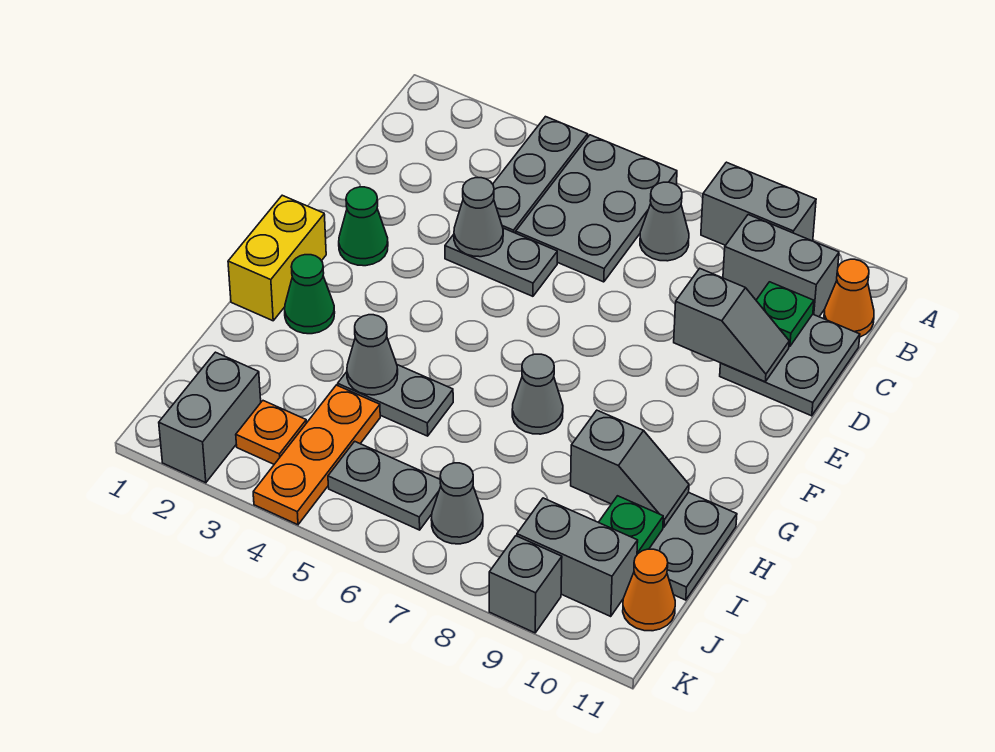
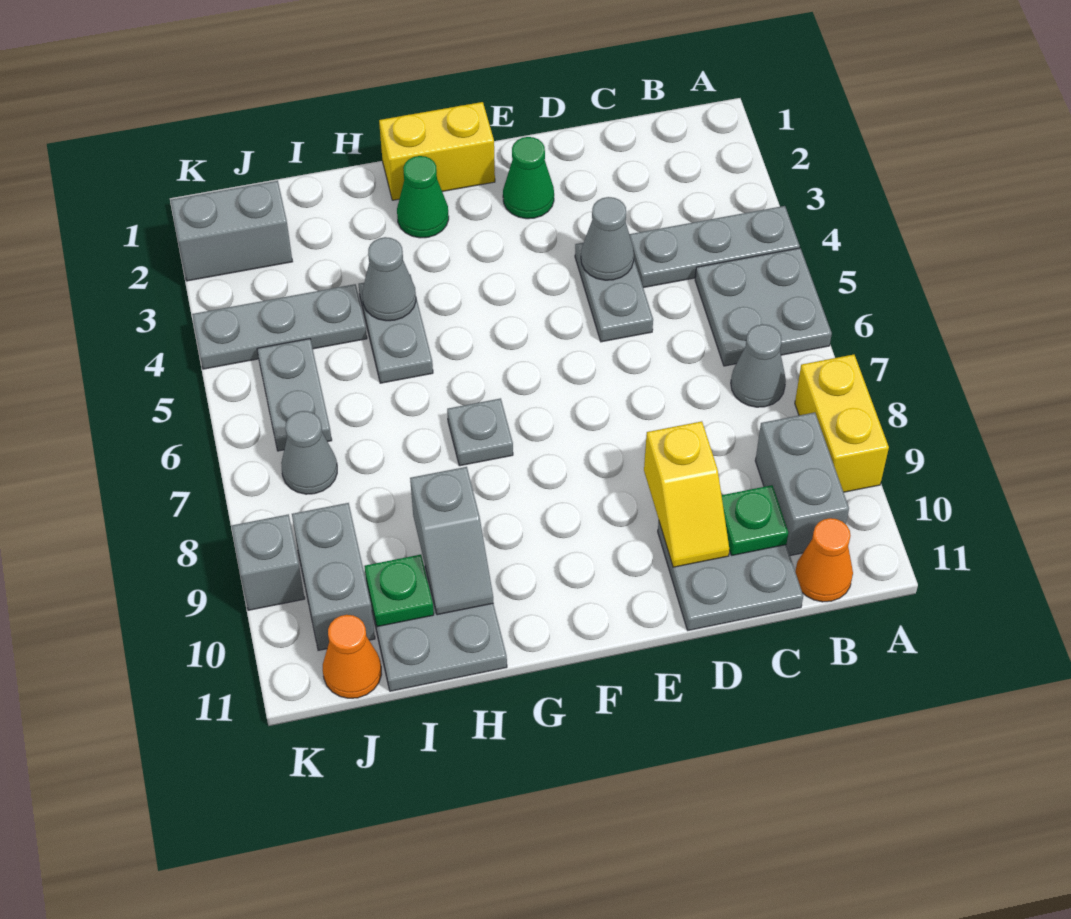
grey plate A5:C6 level 1 -> grey plate A5:B6 level 1
grey brick A8:A9 level 1 -> yellow brick A8:A9 level 1
grey slope D9:D10 level 2 top 9 -> yellow slope D9:D10 level 2 top 9
grey cone G7 level 1 -> grey plate G7 level 1
orange plate I4:K4 level 1 -> grey plate I4:K4 level 1
orange plate J3 level 1 -> none

